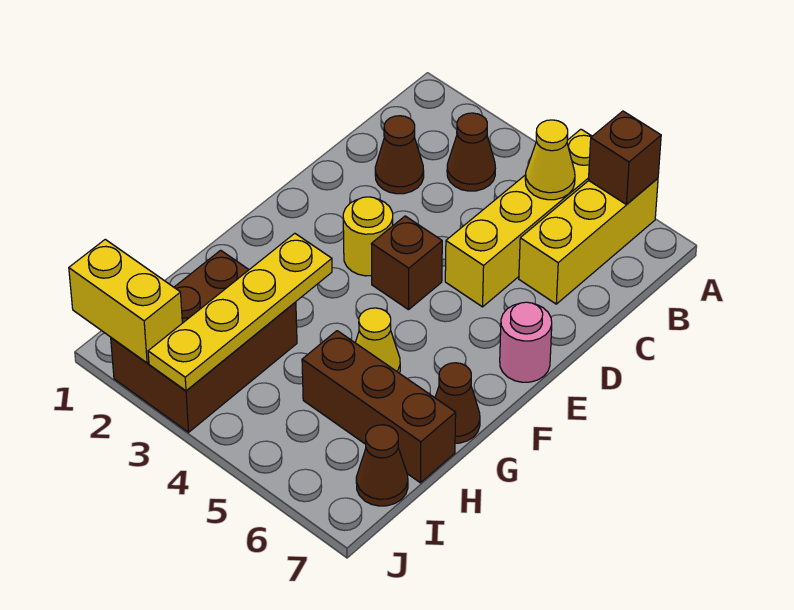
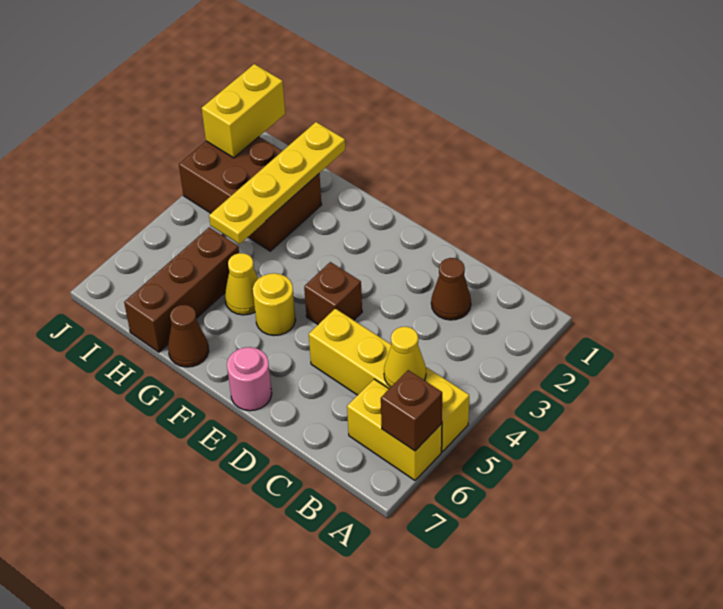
yellow brick A6:C6 level 1 -> yellow brick A6:B6 level 1
brown cone B3 level 1 -> none
yellow round brick E3 level 1 -> yellow round brick F5 level 1
yellow plate G3:J3 level 2 -> yellow plate H1:H4 level 2
brown cone I7 level 1 -> none

